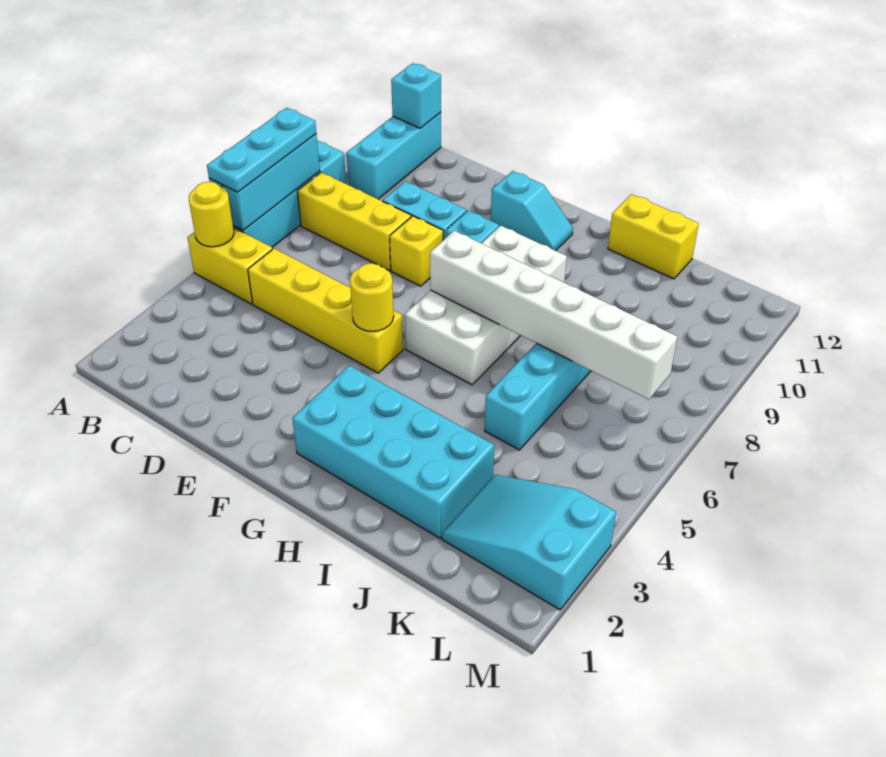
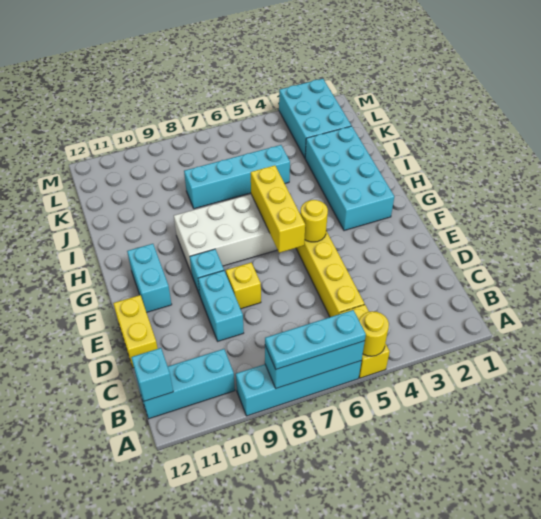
yellow brick B8:D8 level 1 -> yellow brick F6:H6 level 2
cyan slope F11:G11 level 1 top F -> cyan brick F11:G11 level 1
white brick G7:L7 level 2 -> none
yellow brick I12:J12 level 1 -> yellow brick D12:E12 level 1
cyan slope K2:M3 level 1 top M -> cyan brick K2:M3 level 1

